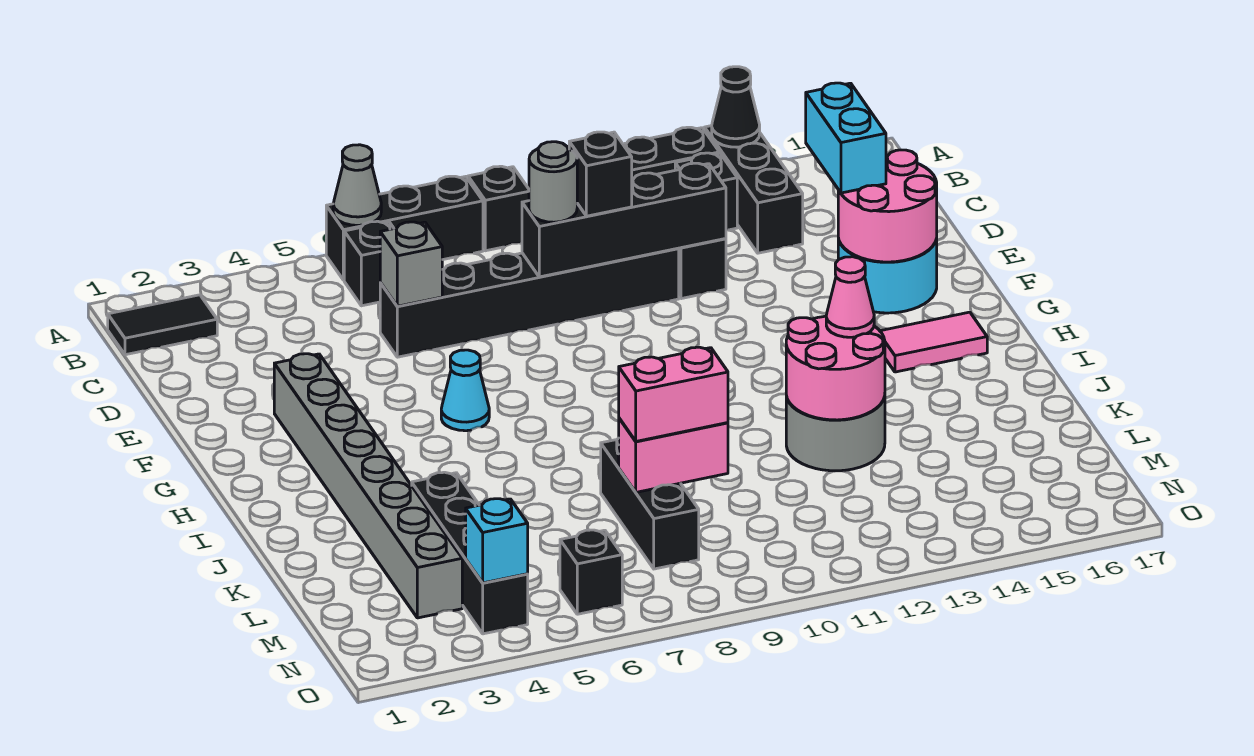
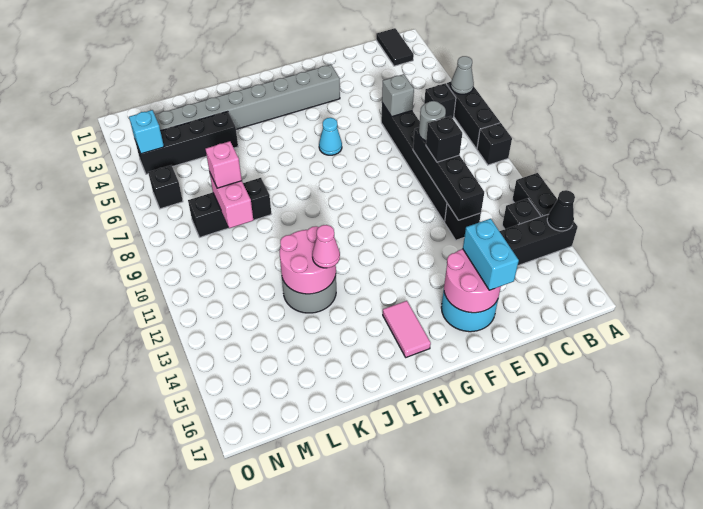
cyan brick D15:E15 level 3 -> cyan brick E15:E16 level 3
pink brick L8:L9 level 3 -> pink brick L8 level 3

